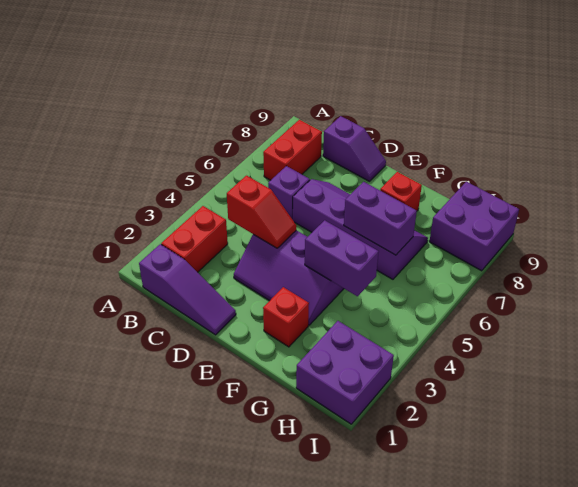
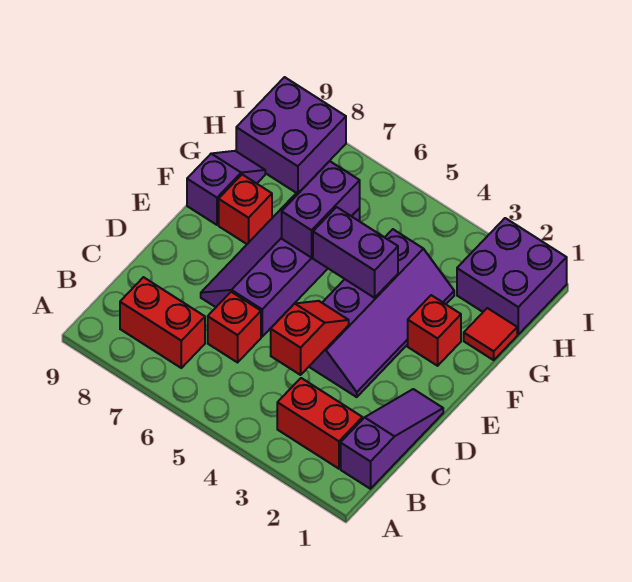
purple brick C6 level 1 -> red brick C6 level 1
purple slope C9:D9 level 1 top C -> purple slope F9:G9 level 1 top F
purple slope D3:F4 level 1 top 4 -> purple slope D3:G4 level 1 top 4
purple brick F4:G4 level 2 -> purple brick F4:F5 level 2
none -> red tile G1 level 1

